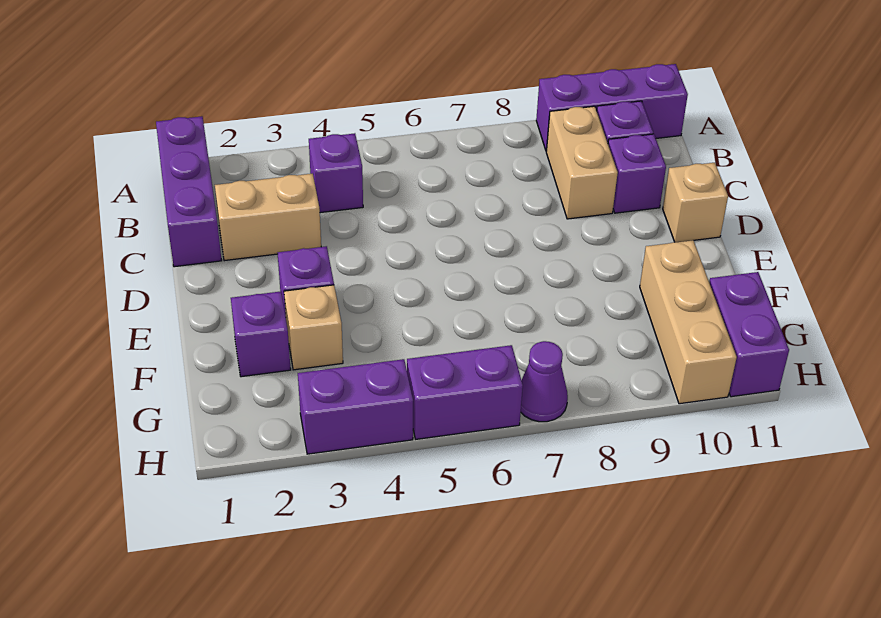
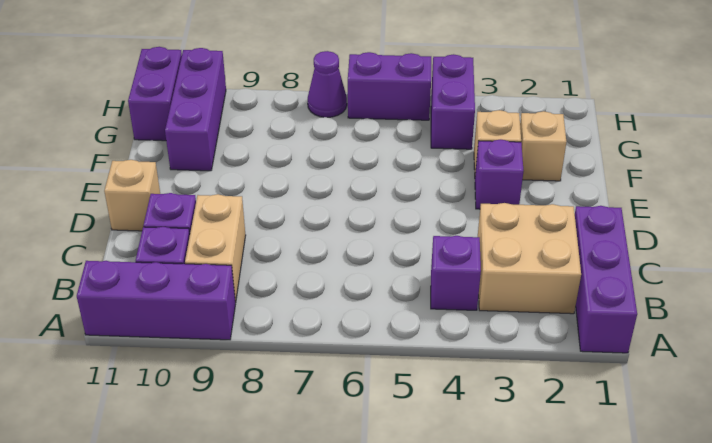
tan brick C2:C3 level 1 -> tan brick B2:C3 level 1
purple brick F2 level 1 -> tan brick F2 level 1
tan brick F10:H10 level 1 -> purple brick F10:H10 level 1
purple brick H3:H4 level 1 -> purple brick G4:H4 level 1

